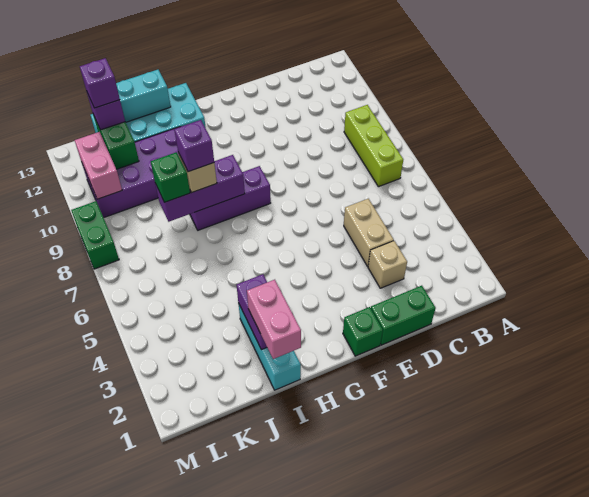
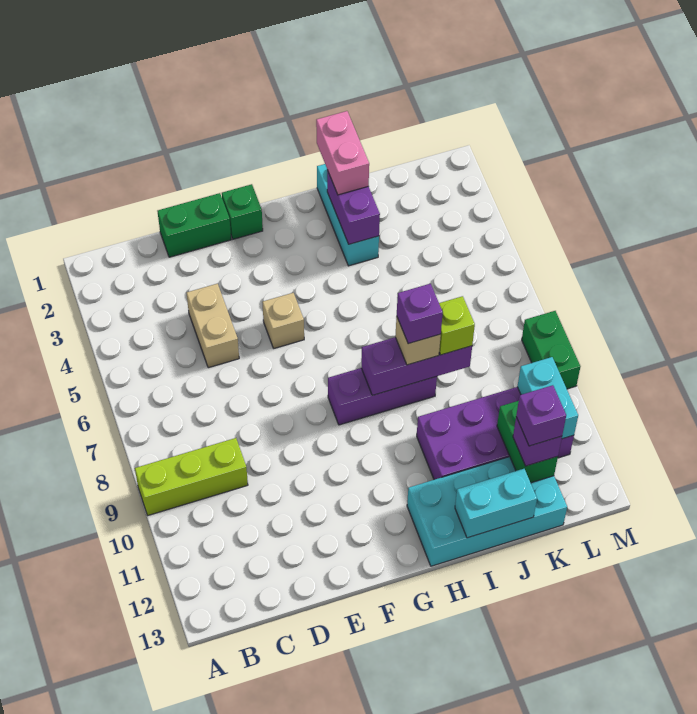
lime brick B7:B9 level 1 -> lime brick A9:C9 level 1
tan brick D3 level 1 -> tan brick F5 level 1
green brick J8 level 3 -> lime brick J8 level 3
pink brick L10:L11 level 2 -> cyan brick L10:L11 level 2

